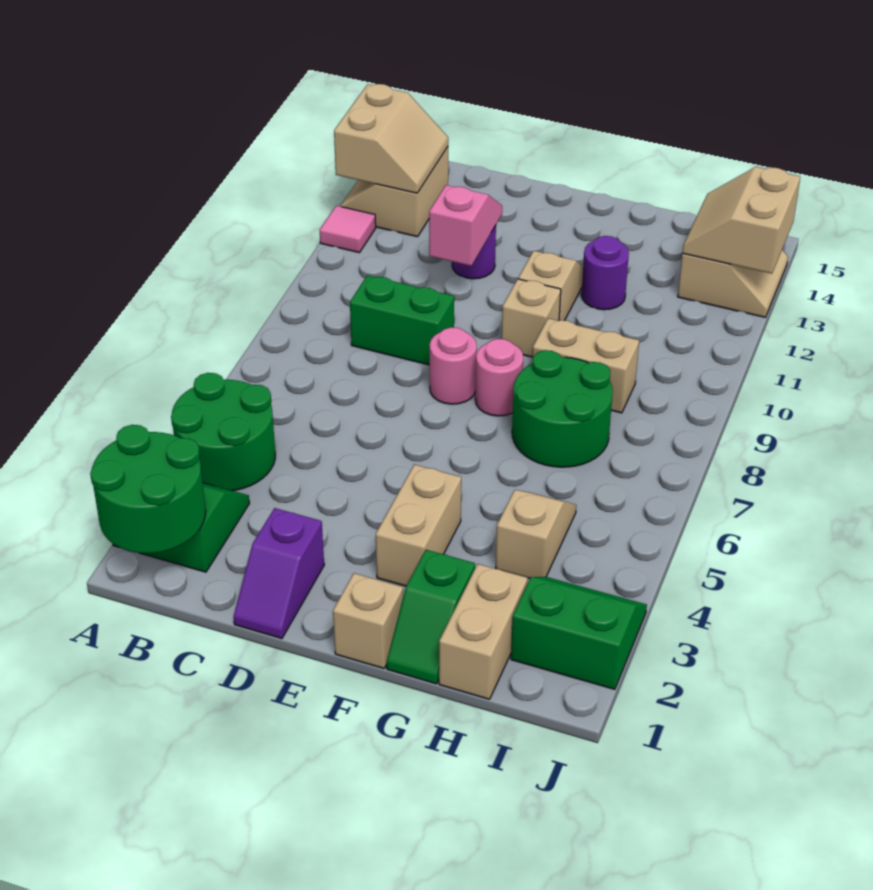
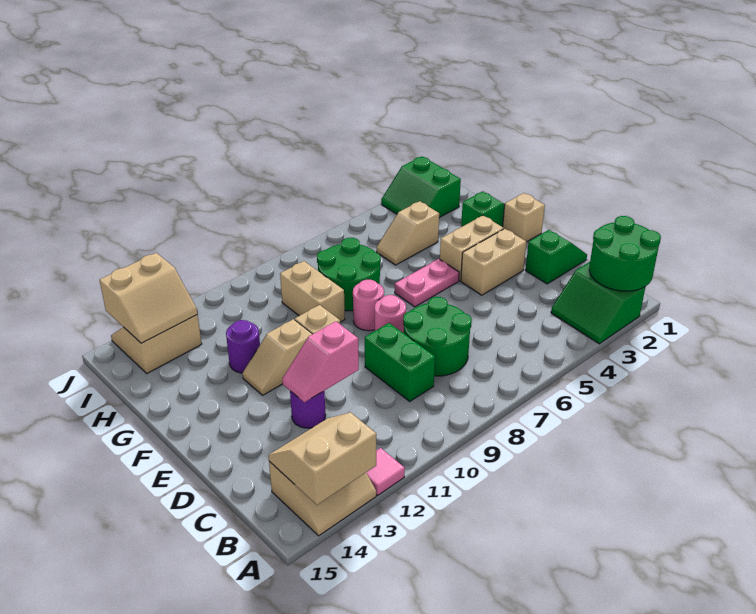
green round brick A4:B5 level 1 -> green round brick C7:D8 level 1
purple slope D1:D2 level 1 top 2 -> green slope D1:D2 level 1 top 2
none -> pink plate F5:F6 level 1
tan brick H1:H2 level 1 -> tan brick E3:E4 level 1

